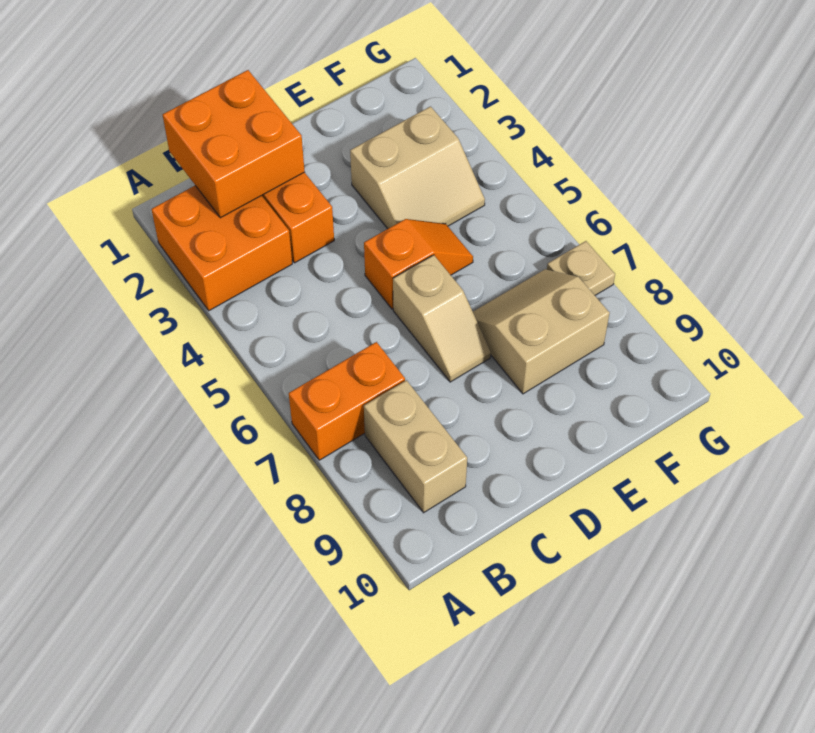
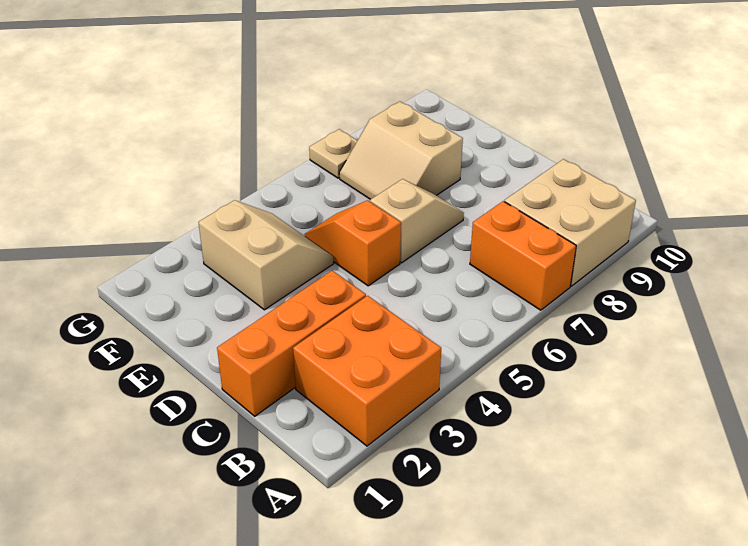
orange brick B1:C2 level 2 -> none
tan brick B8:B9 level 1 -> tan brick A8:B9 level 1

